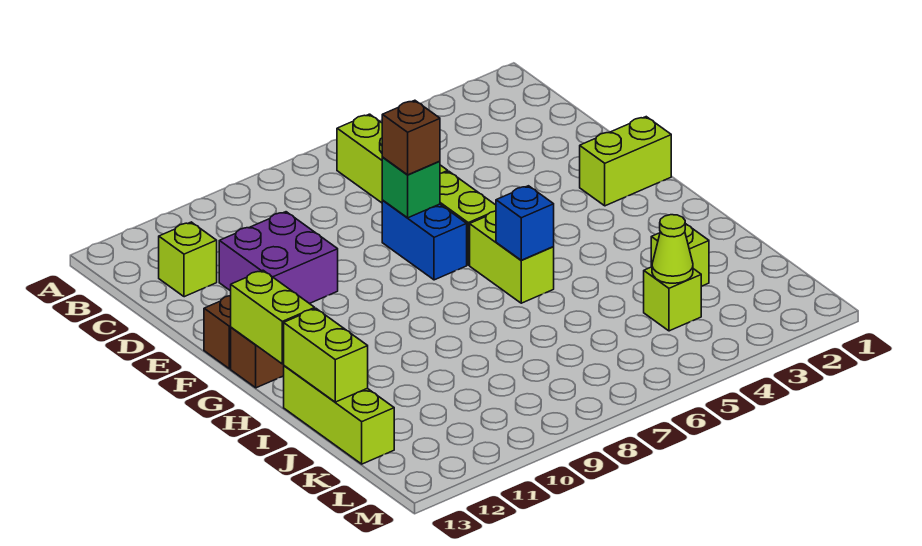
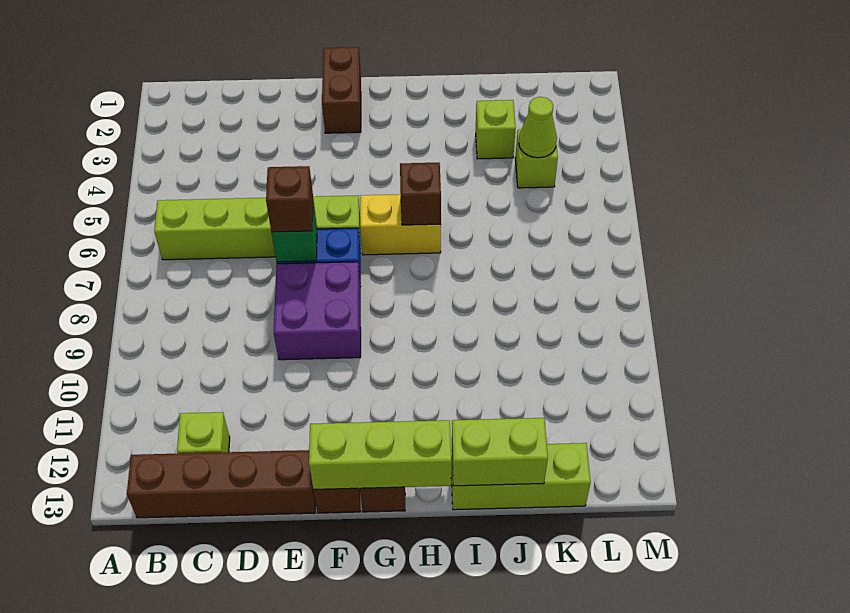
none -> brown brick B13:E13 level 1
purple brick D10:E11 level 1 -> purple brick E8:F9 level 1
lime brick F1:F2 level 1 -> brown brick F1:F2 level 1
lime brick G6:H6 level 1 -> yellow brick G6:H6 level 1
lime brick G13:H13 level 2 -> lime brick F13:H13 level 2
blue brick H6 level 2 -> brown brick H6 level 2

